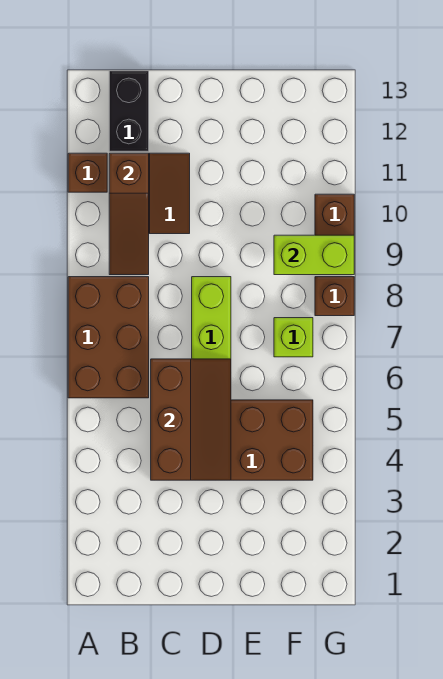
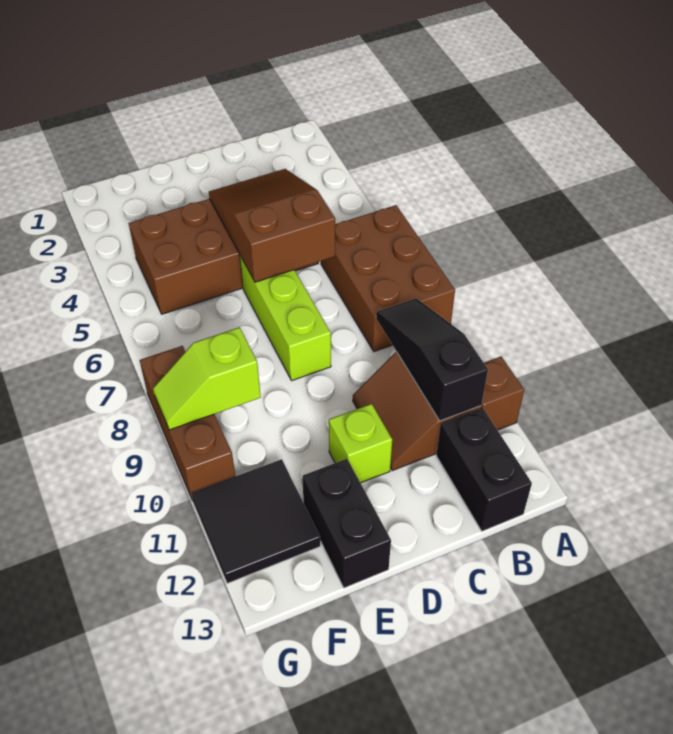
brown slope B9:B11 level 2 top 11 -> black slope B9:B11 level 2 top 11
brown slope C4:D6 level 2 top C -> brown slope C4:D6 level 2 top 6
none -> black brick E12:E13 level 1
lime brick F7 level 1 -> lime brick D11 level 1
lime brick F9:G9 level 2 -> lime slope F9:G9 level 2 top F
none -> black tile F11:G12 level 1

